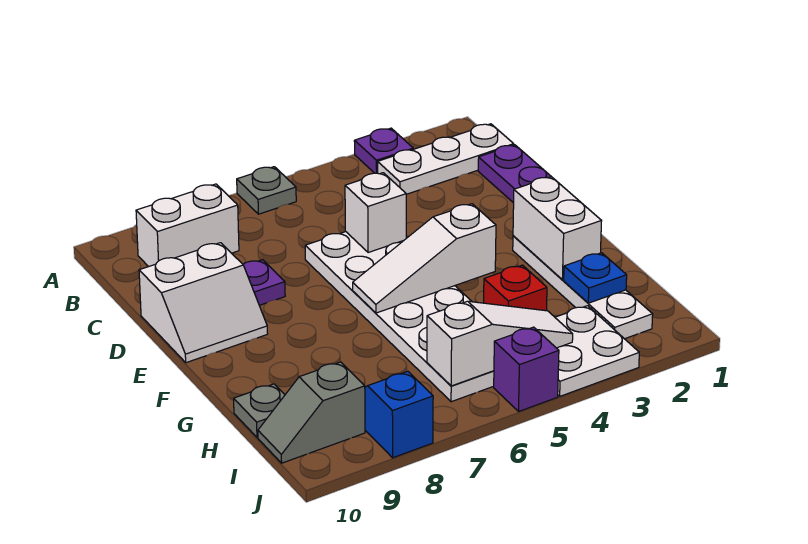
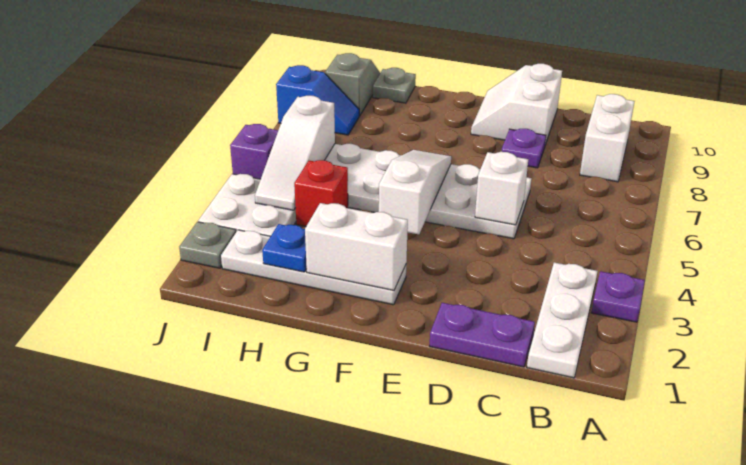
grey plate A6 level 1 -> grey plate J2 level 1

